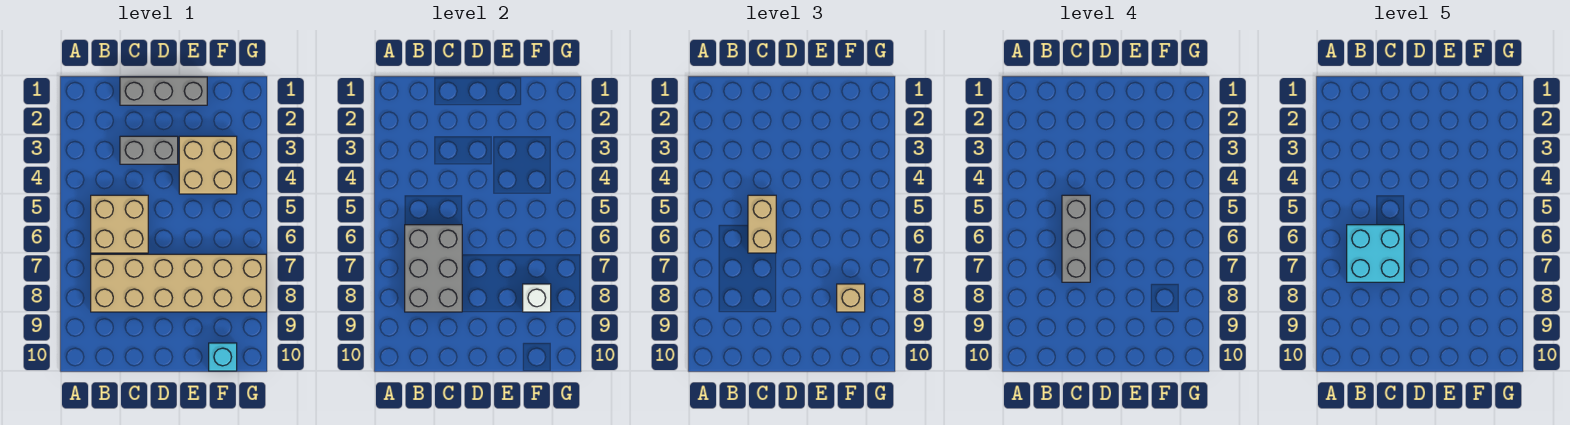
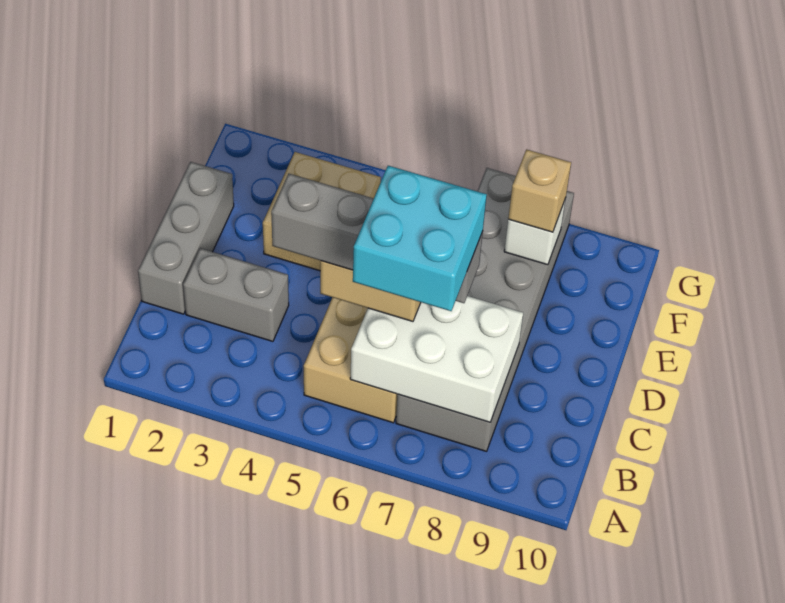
grey brick B6:C8 level 2 -> white brick B6:C8 level 2
tan brick B7:G8 level 1 -> grey brick B7:G8 level 1
grey brick C3:D3 level 1 -> grey brick C2:C3 level 1
grey brick C5:C7 level 4 -> grey brick C4:C7 level 4
cyan brick F10 level 1 -> none

